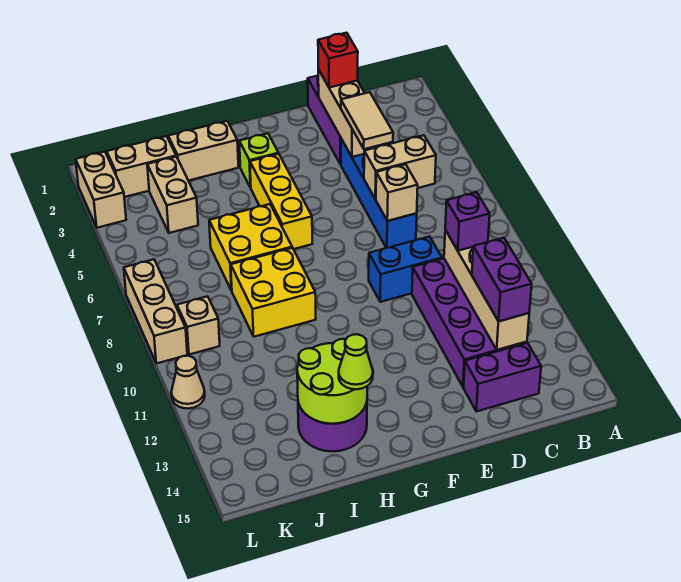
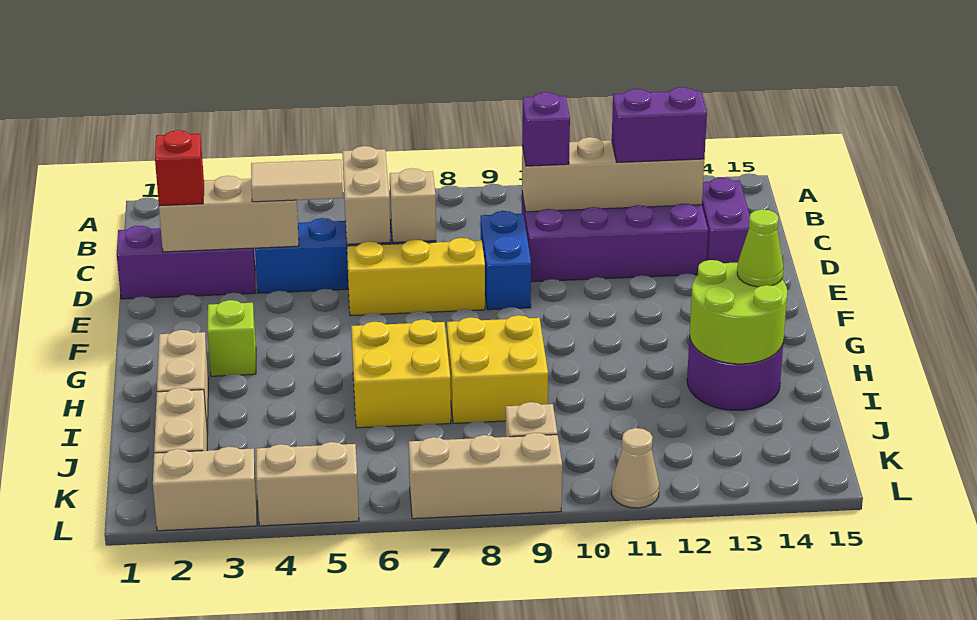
yellow brick G4:G6 level 1 -> yellow brick E6:E8 level 1
tan brick J3:J4 level 1 -> tan brick L4:L5 level 1

